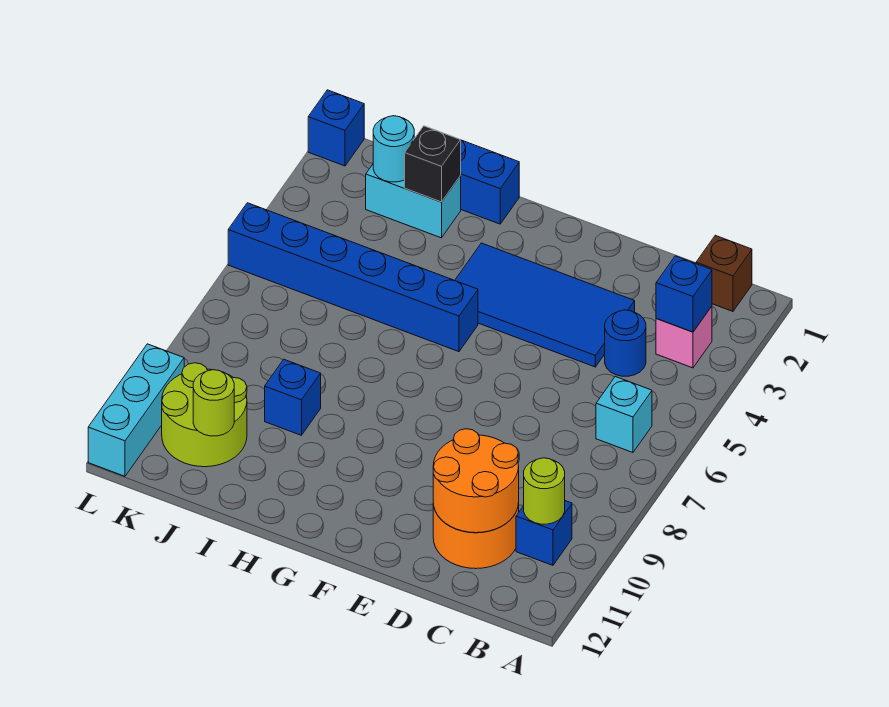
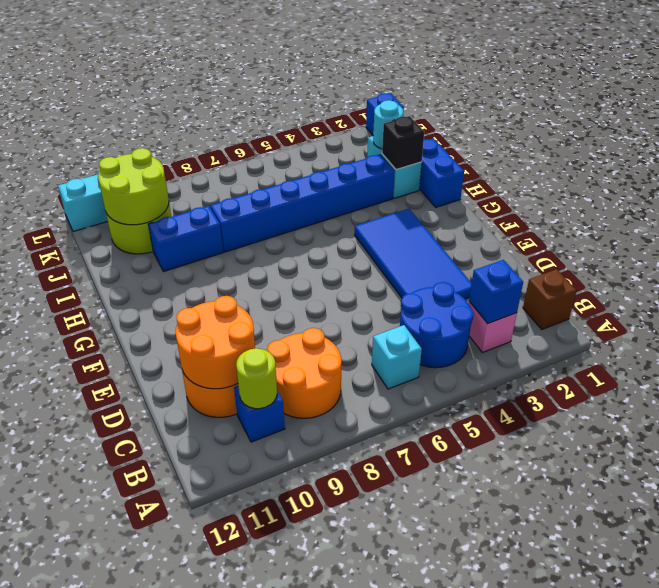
none -> orange round brick B8:C9 level 1
blue round brick C4 level 1 -> blue round brick B4:C5 level 1
blue brick G5:L5 level 1 -> blue brick I3:I8 level 1
blue brick I9 level 1 -> blue brick I9:I10 level 1
lime round brick J11 level 2 -> lime round brick J10:K11 level 2

